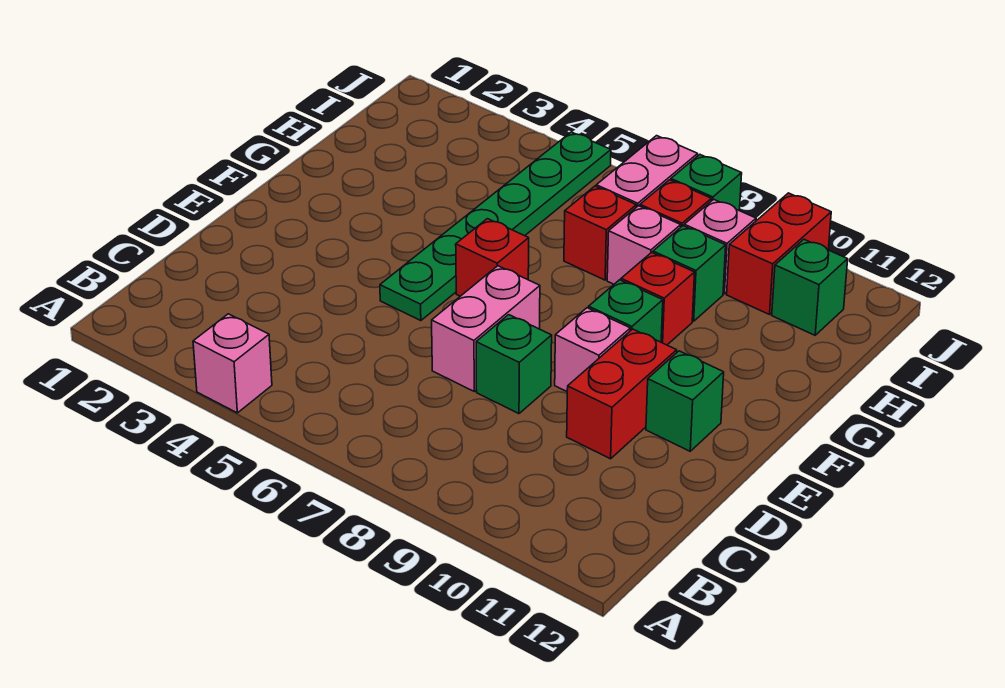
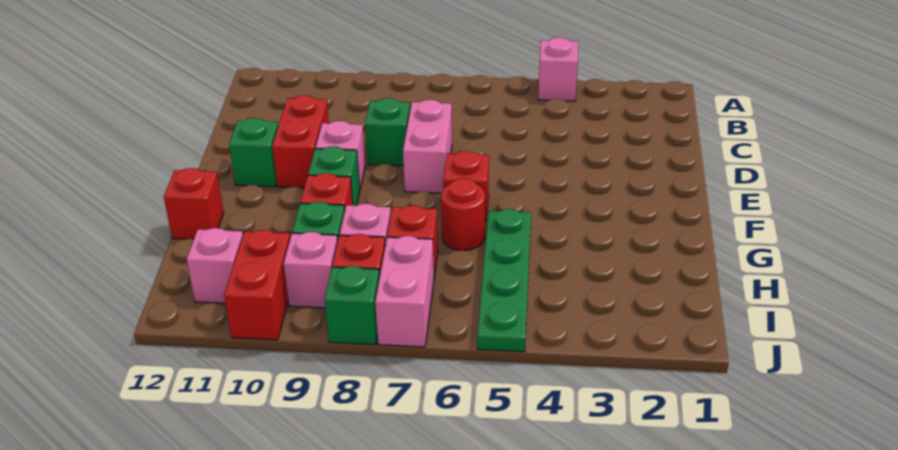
green plate E5:J5 level 1 -> green plate G5:J5 level 1
none -> red round brick G6 level 1
none -> red brick G12 level 1
green brick I11 level 1 -> pink brick I11 level 1

